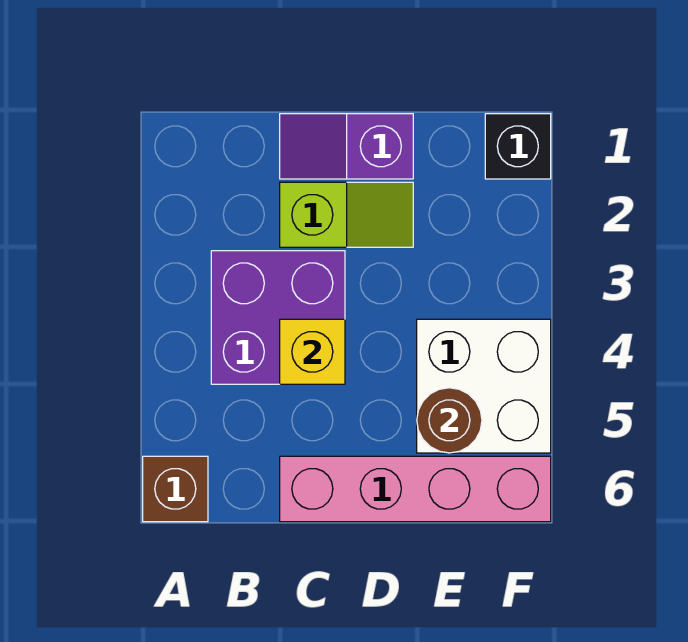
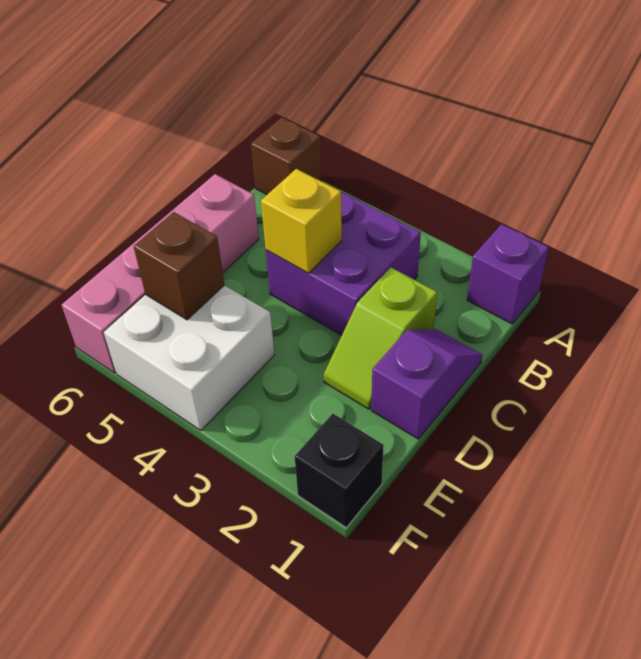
none -> purple brick A1 level 1
brown round brick E5 level 2 -> brown brick E5 level 2

